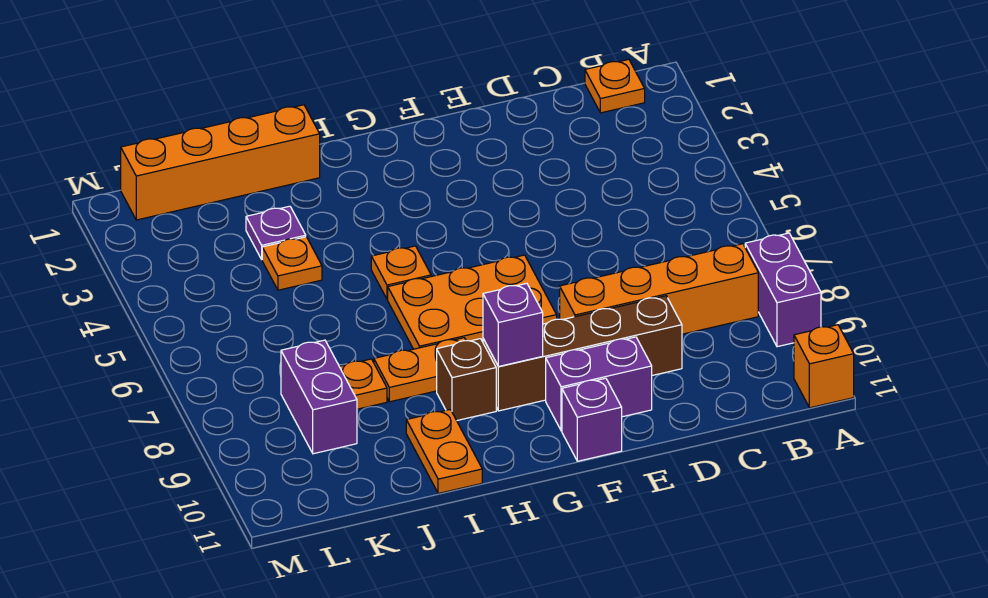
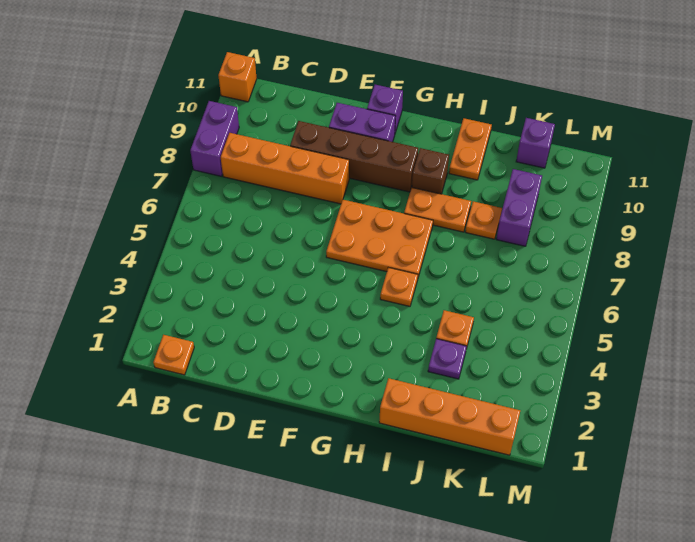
purple brick G9 level 2 -> purple brick K11 level 1

